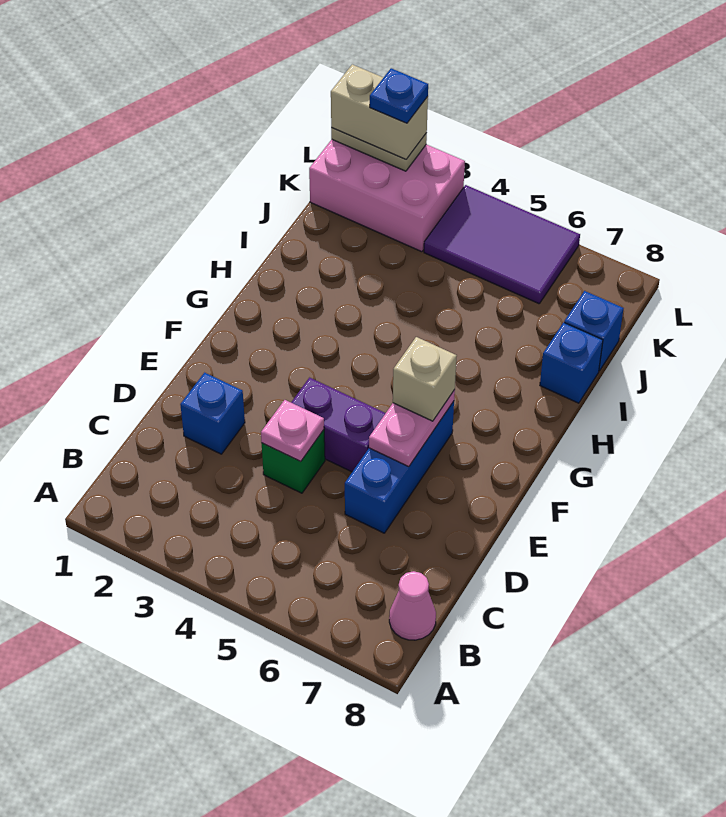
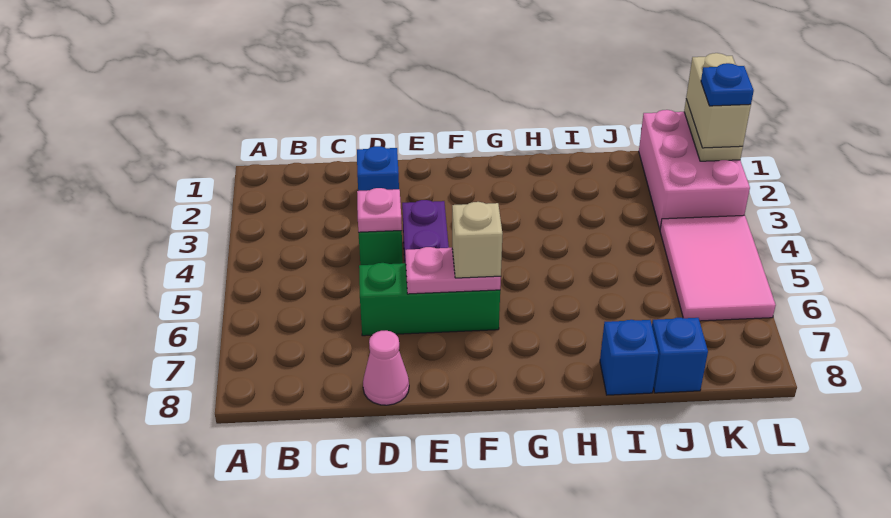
pink cone B8 level 1 -> pink cone D8 level 1
blue brick D6:F6 level 1 -> green brick D6:F6 level 1
purple tile K4:L6 level 1 -> pink tile K4:L6 level 1

